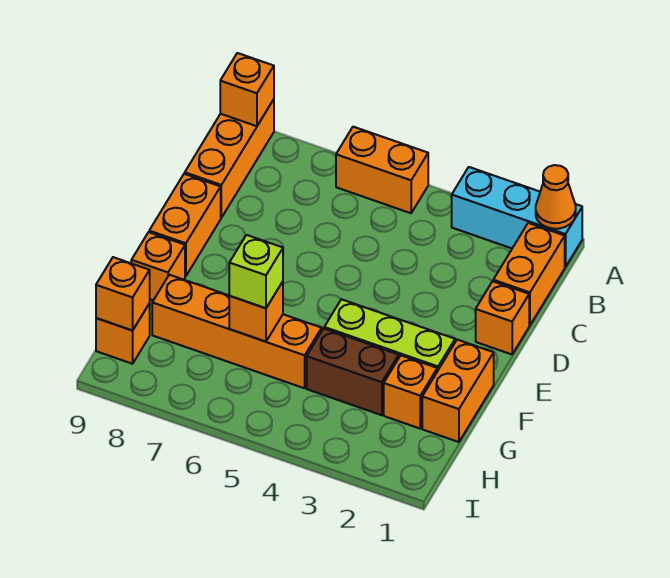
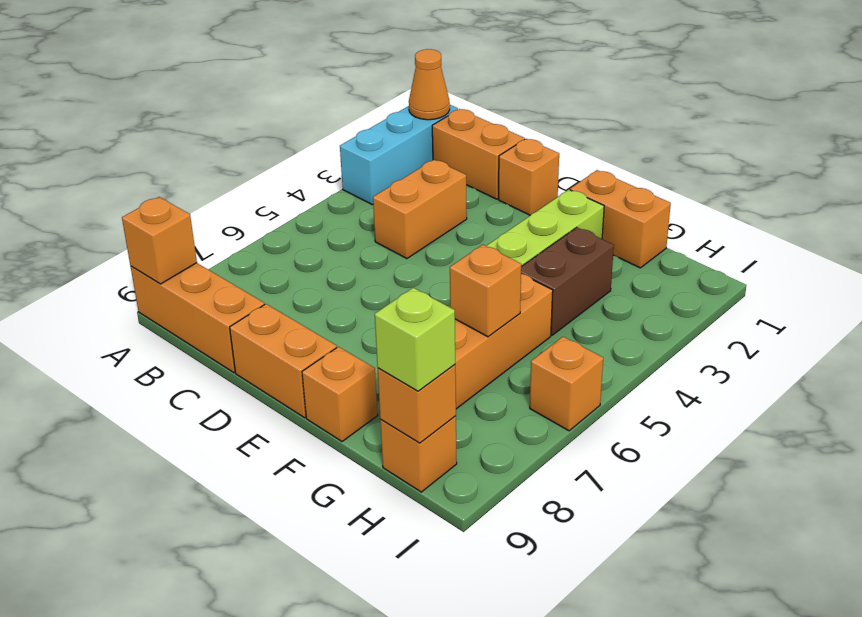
orange brick A5:A6 level 1 -> orange brick C3:C4 level 1
orange brick G2 level 1 -> orange brick I6 level 1
lime brick G6 level 3 -> lime brick H9 level 3

